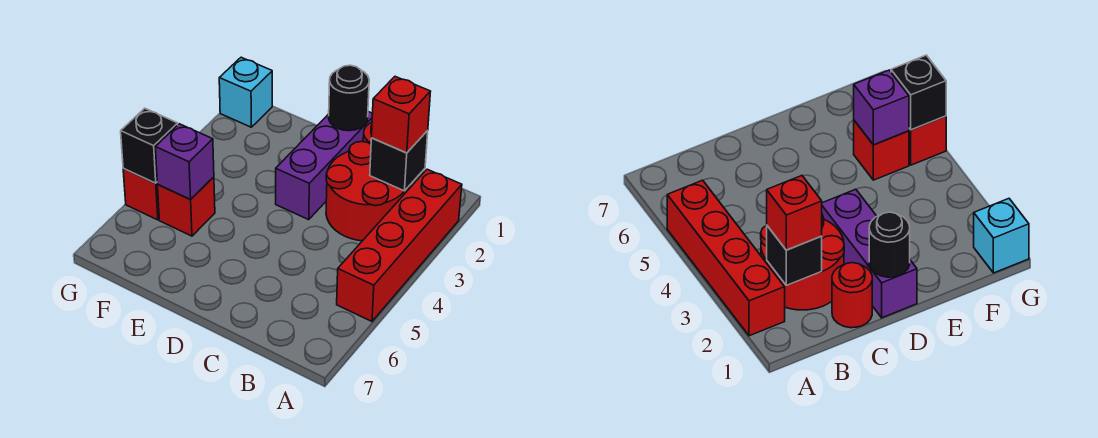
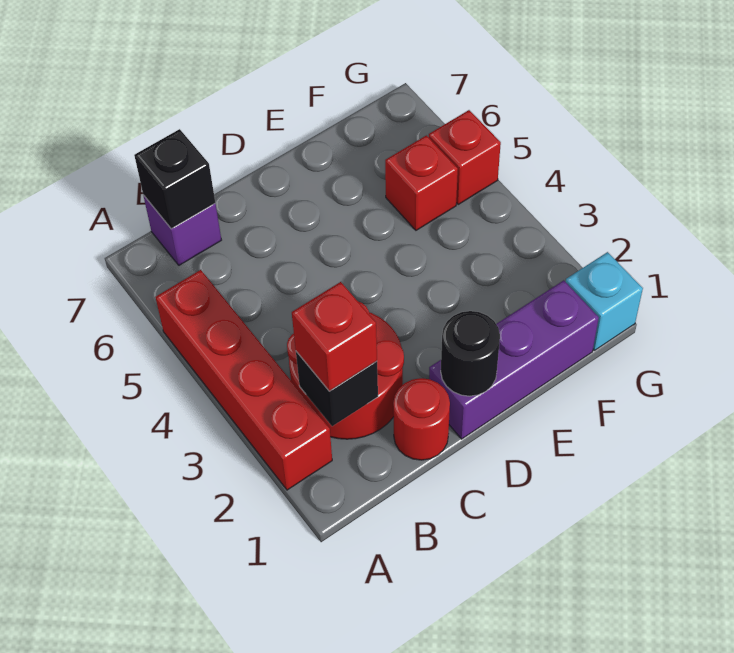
purple brick D1:D3 level 1 -> purple brick D1:F1 level 1
purple brick F5 level 2 -> purple brick B7 level 1
black brick G5 level 2 -> black brick B7 level 2

